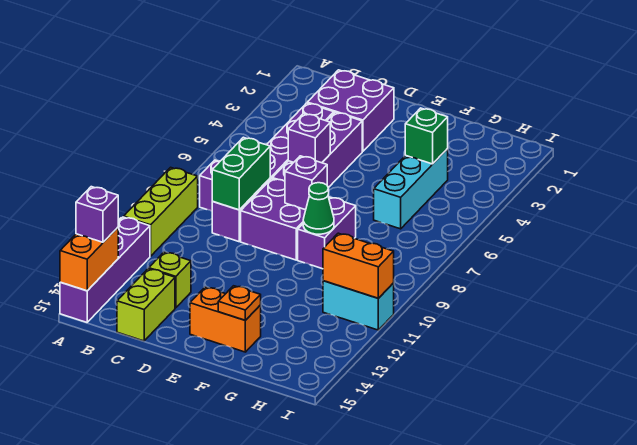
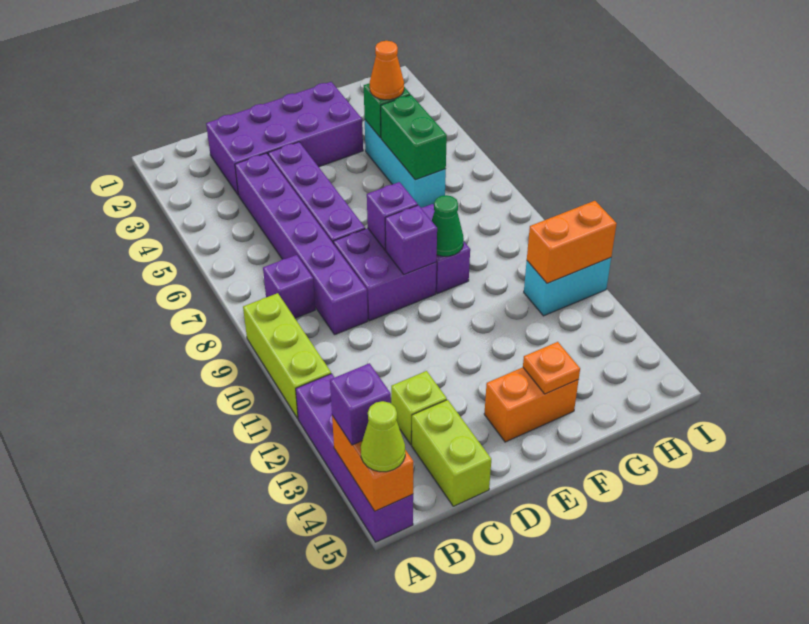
none -> lime cone A15 level 3
purple brick C2:D3 level 1 -> purple brick C2:F3 level 1
green brick C8:C9 level 2 -> green brick G5:G6 level 2
purple brick D6 level 2 -> purple brick E9 level 2
none -> orange cone G4 level 3

